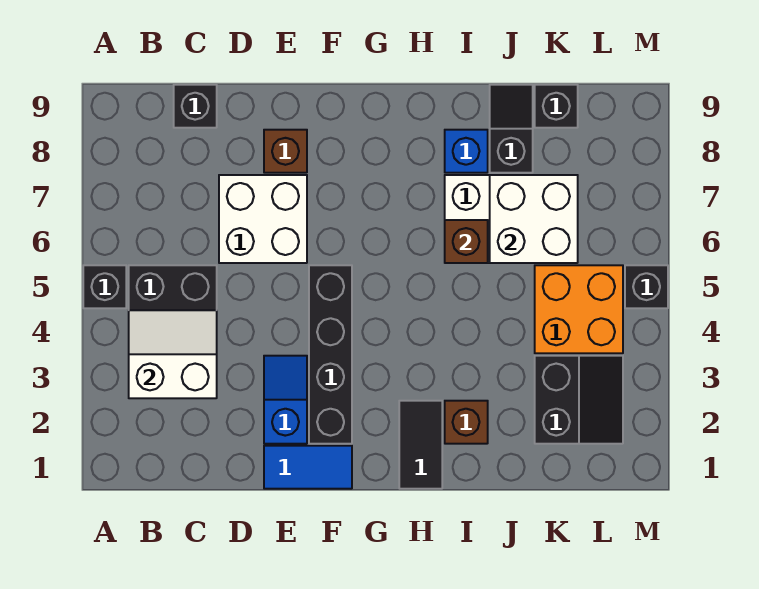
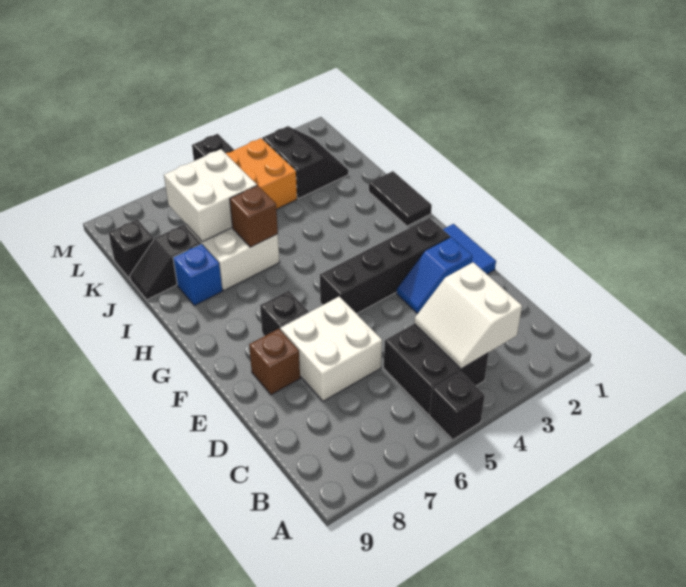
black brick C9 level 1 -> black brick F7 level 1
black tile H1:H2 level 1 -> black tile H1:I1 level 1
brown brick I2 level 1 -> none
black slope K2:L3 level 1 top K -> black slope K2:L3 level 1 top 3

